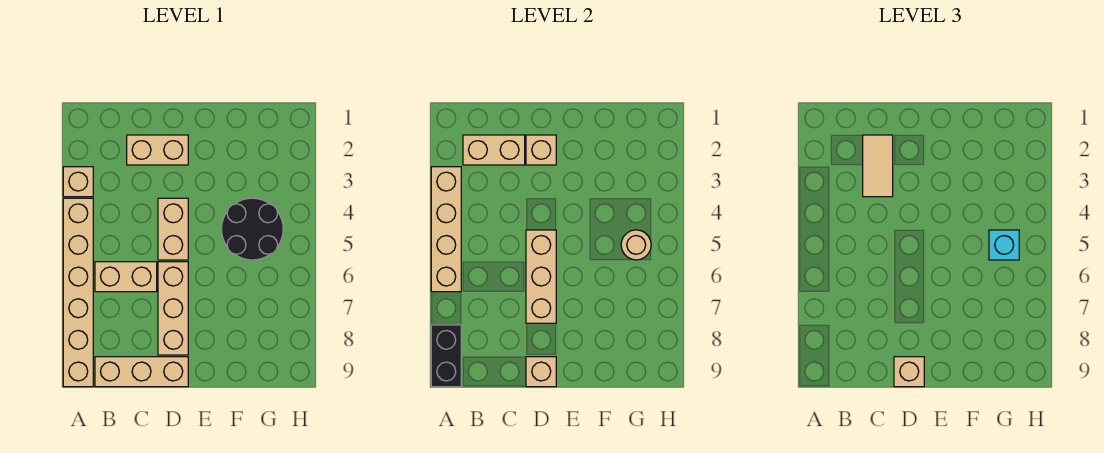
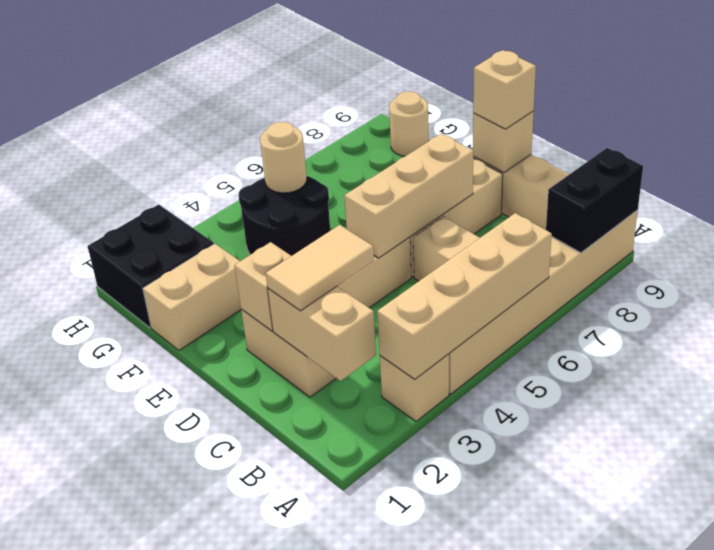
none -> tan brick F1:F2 level 1
none -> black brick G1:H2 level 1
cyan brick G5 level 3 -> none
none -> tan round brick G9 level 1

